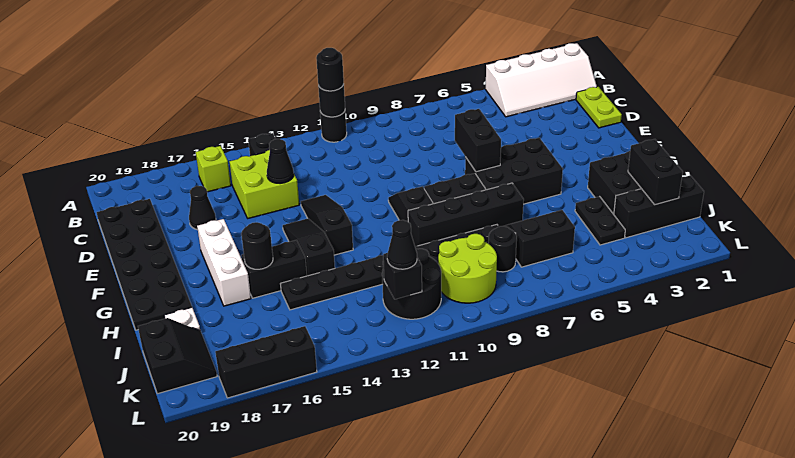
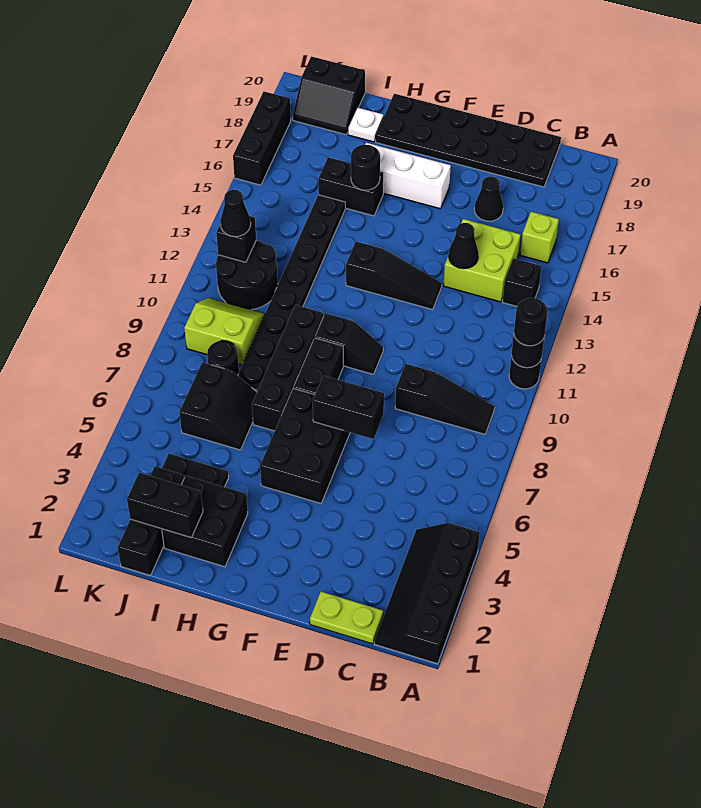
white slope A1:B4 level 1 top A -> black slope A1:B4 level 1 top A
black slope F14:H14 level 1 top H -> black slope B9:D9 level 1 top D
black brick H15:H16 level 1 -> black brick H16:I16 level 1
lime round brick J9:K10 level 1 -> lime slope J9:K10 level 1 top 9

